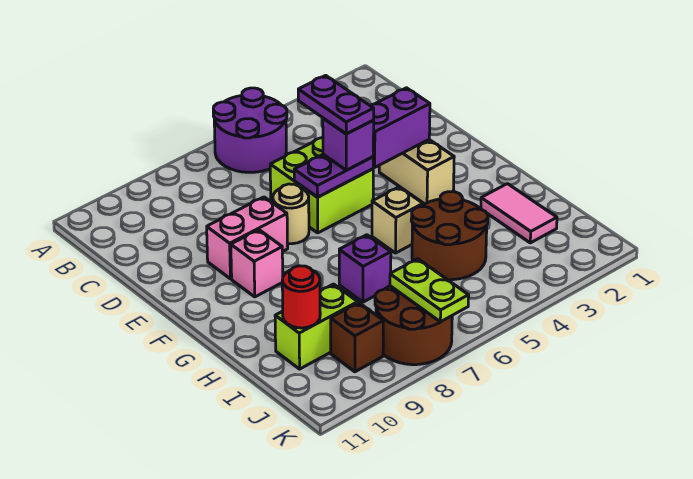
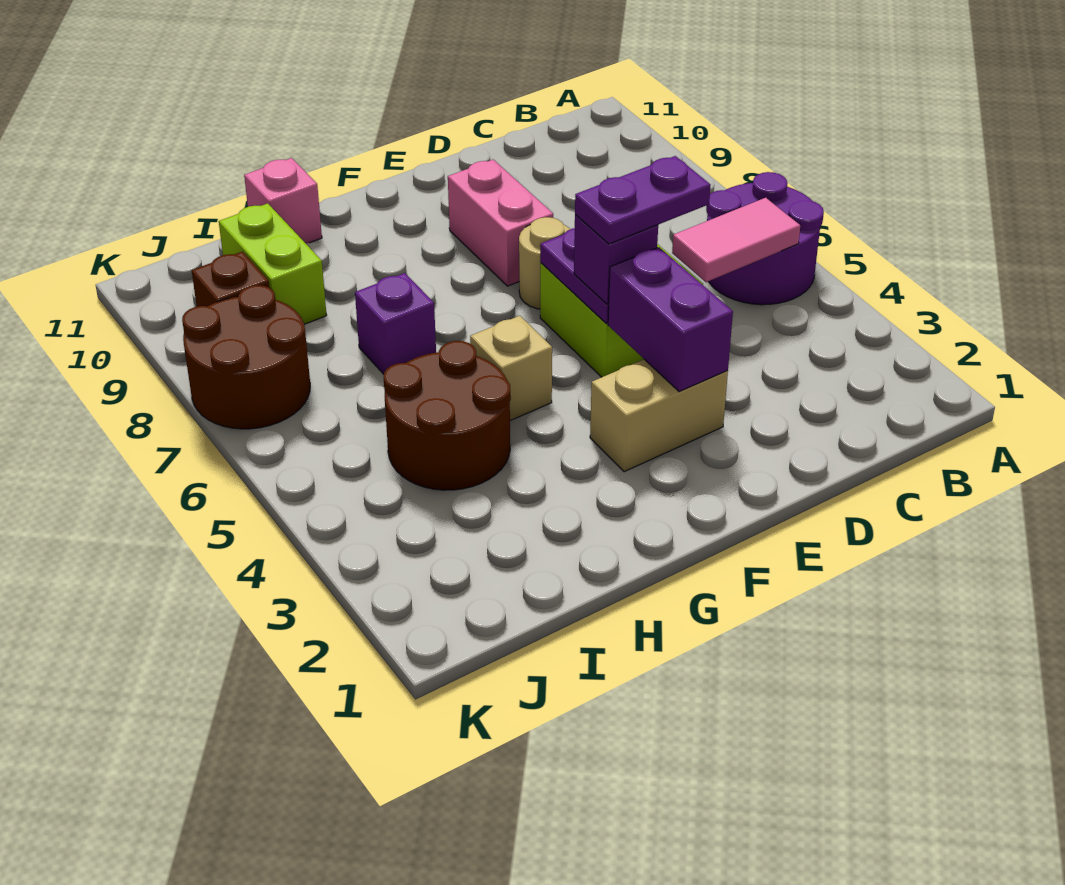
pink brick F9 level 1 -> pink brick H11 level 1
pink tile H2:I2 level 1 -> pink tile B5:C5 level 2
red round brick I10 level 2 -> none
lime plate J7:K7 level 2 -> none

